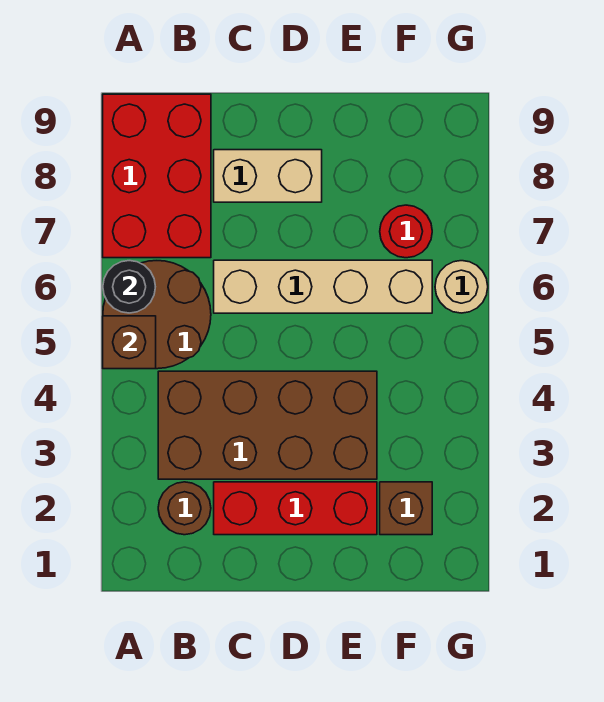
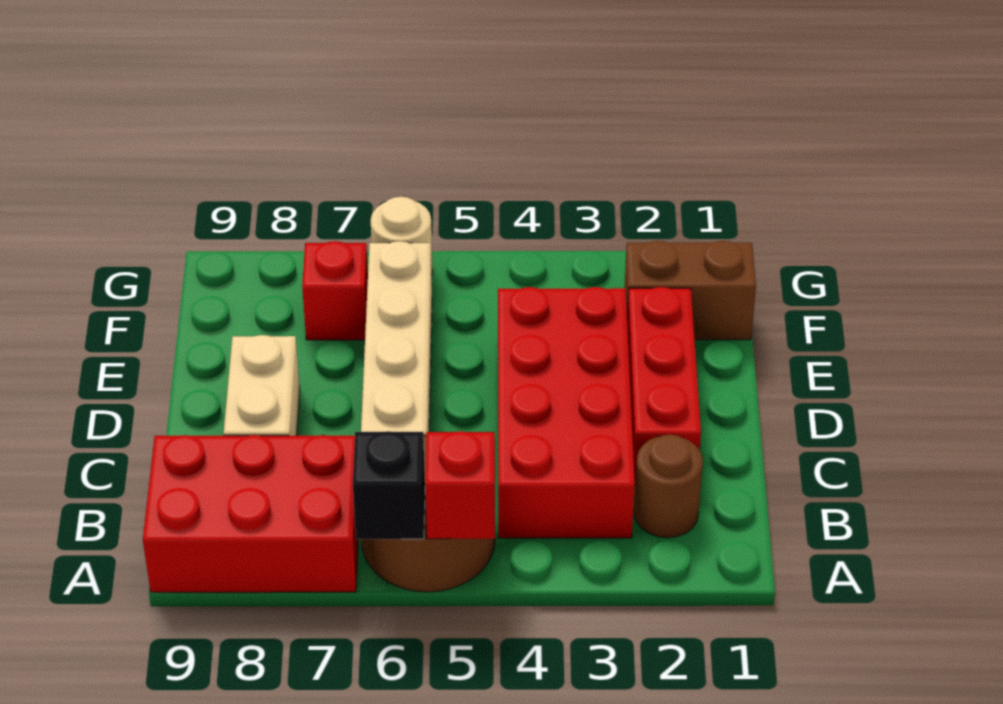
brown brick A5 level 2 -> red brick A5 level 2
black round brick A6 level 2 -> black brick A6 level 2
brown brick B3:E4 level 1 -> red brick B3:E4 level 1
brown brick F2 level 1 -> brown brick F1:F2 level 1
red round brick F7 level 1 -> red brick F7 level 1

